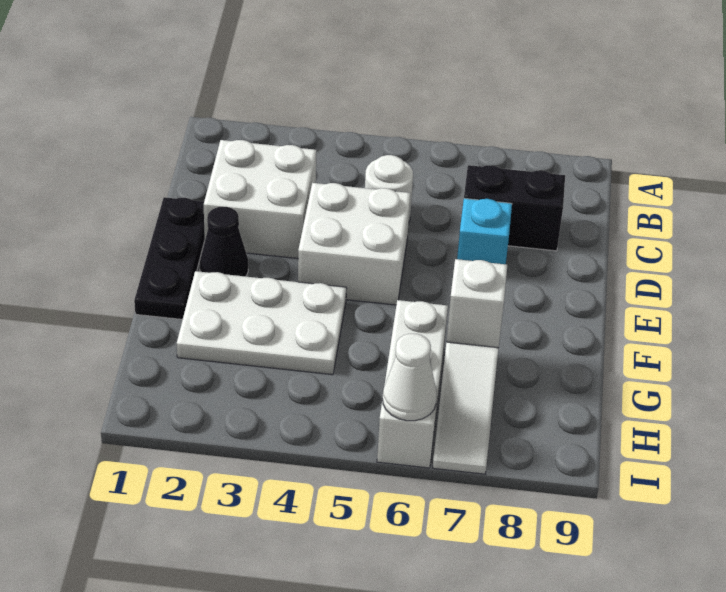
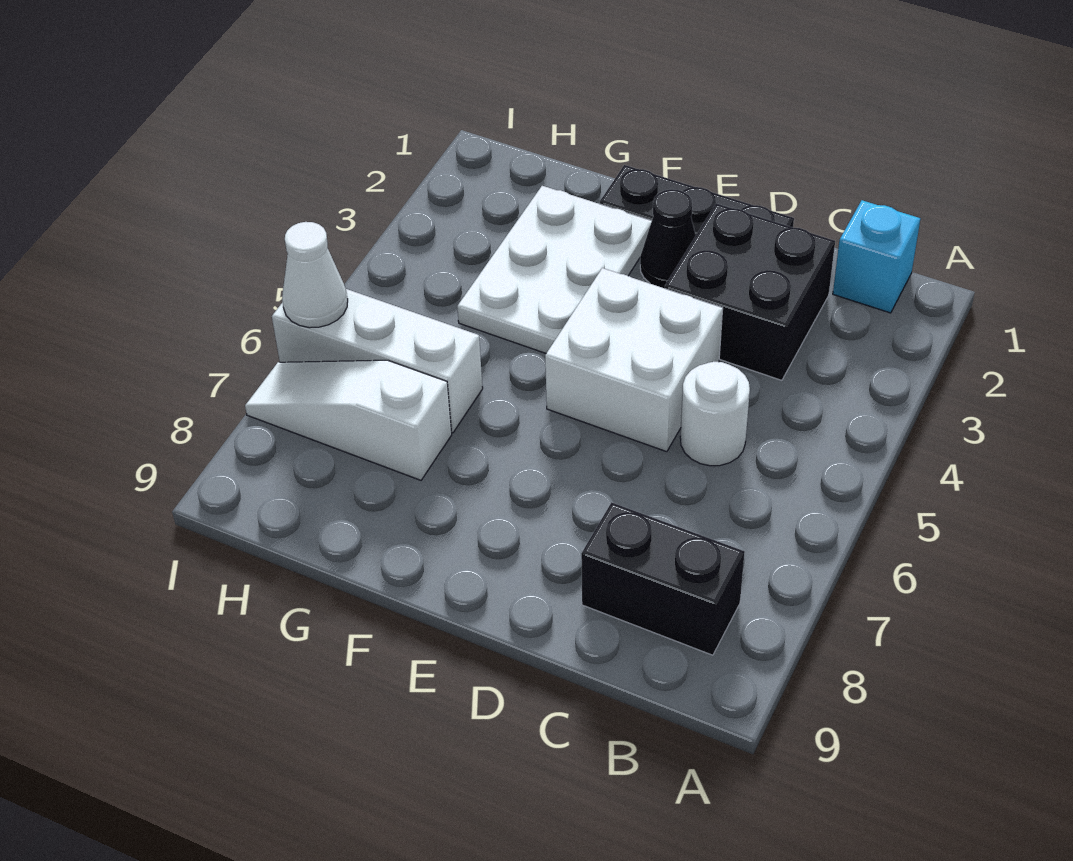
white brick C2:D3 level 1 -> black brick C2:D3 level 1
black brick C7:C8 level 1 -> black brick B8:C8 level 1
cyan brick D7 level 1 -> cyan brick B1 level 1
white brick G7 level 2 -> none

